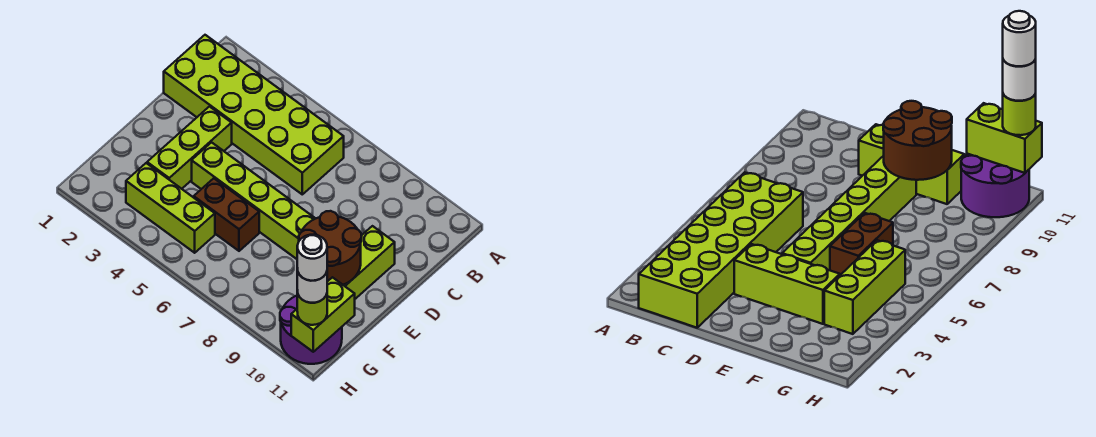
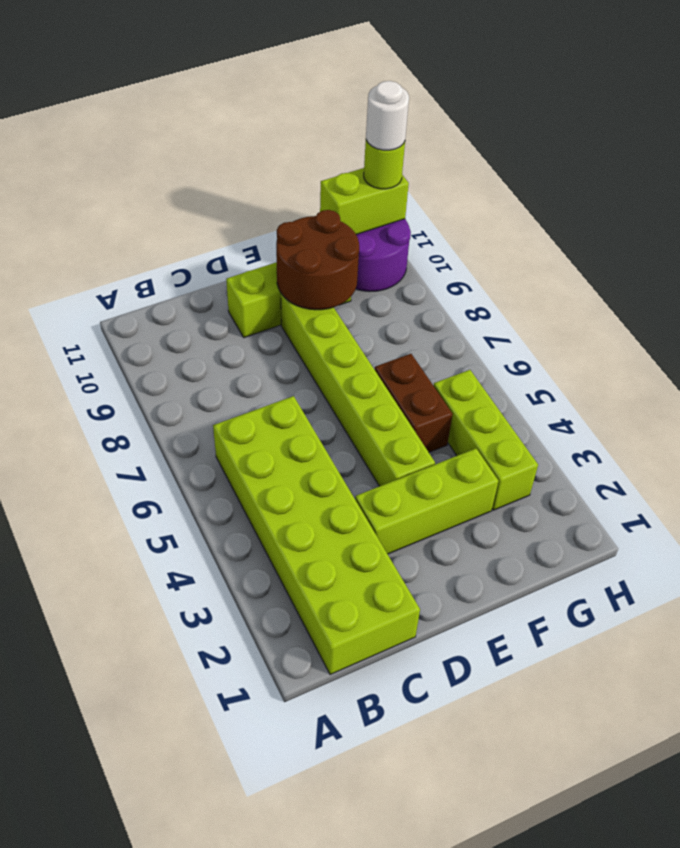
white round brick H11 level 5 -> none

